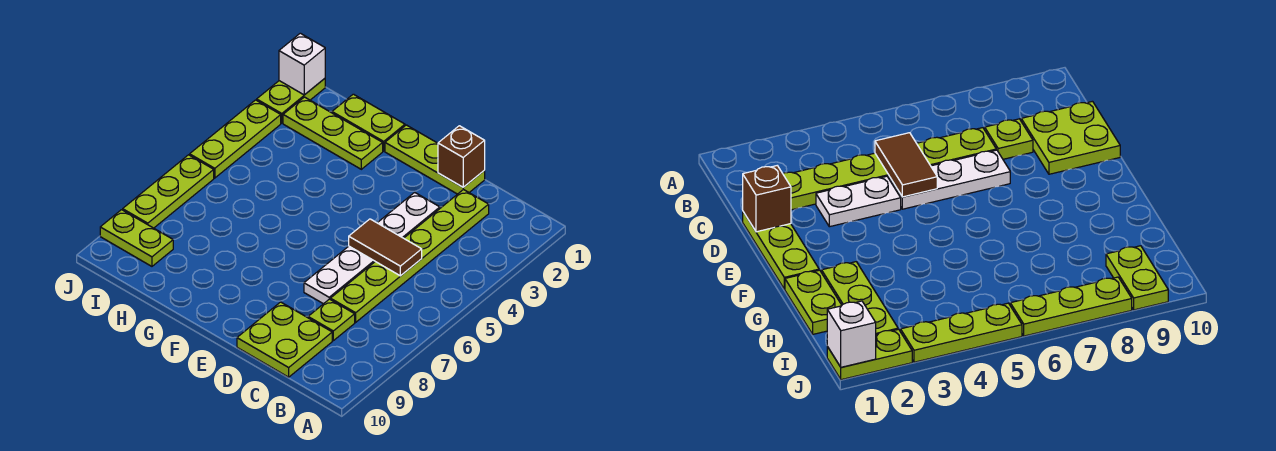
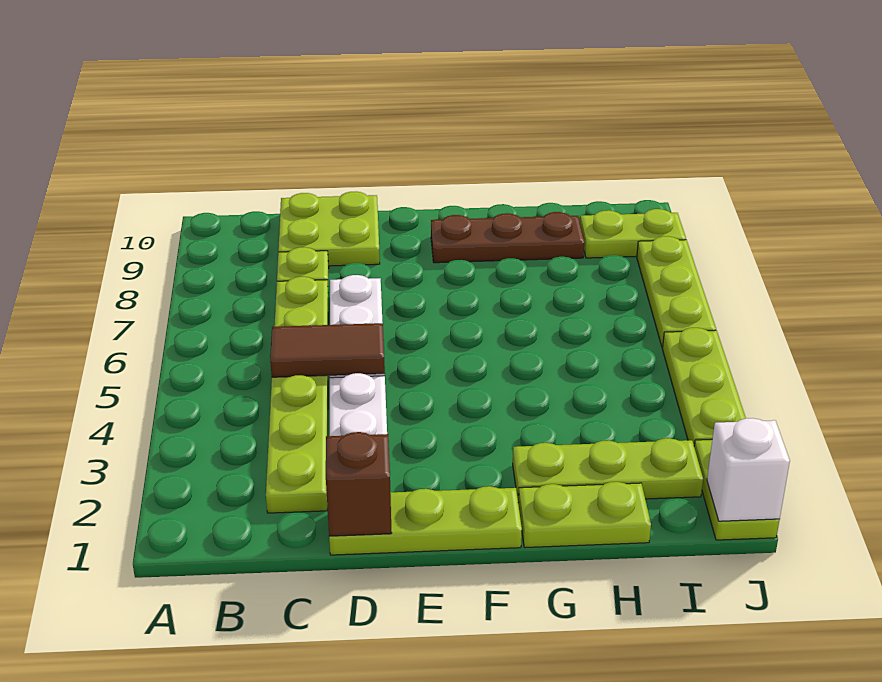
none -> brown plate F9:H9 level 1

